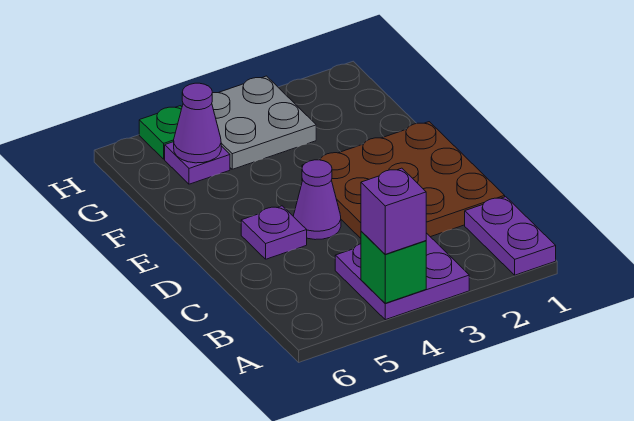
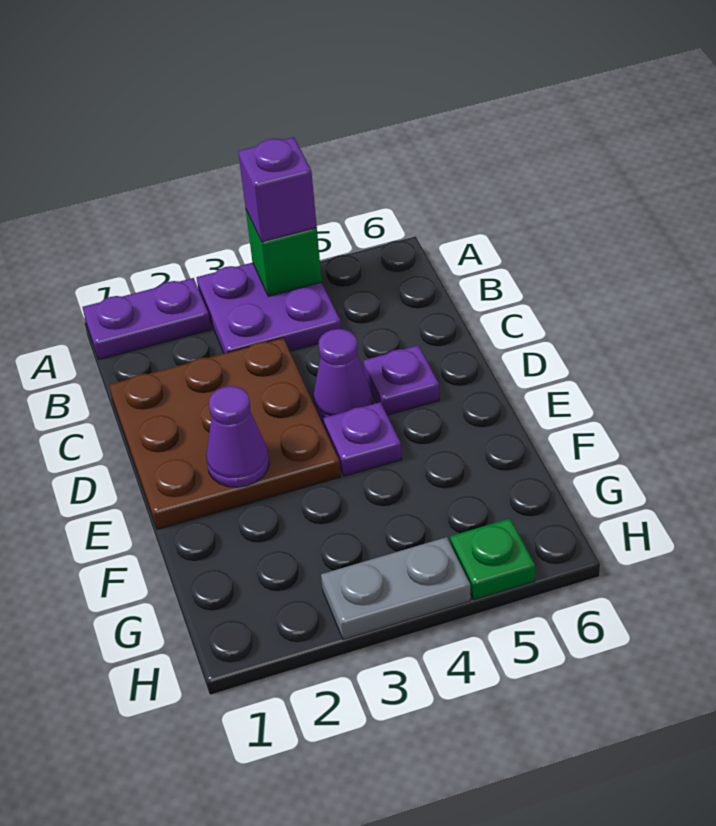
purple plate A1:B1 level 1 -> purple plate A1:A2 level 1
grey plate G3:H4 level 1 -> grey plate H3:H4 level 1
purple plate G5 level 1 -> purple plate E4 level 1
purple cone G5 level 2 -> purple cone E2 level 2

